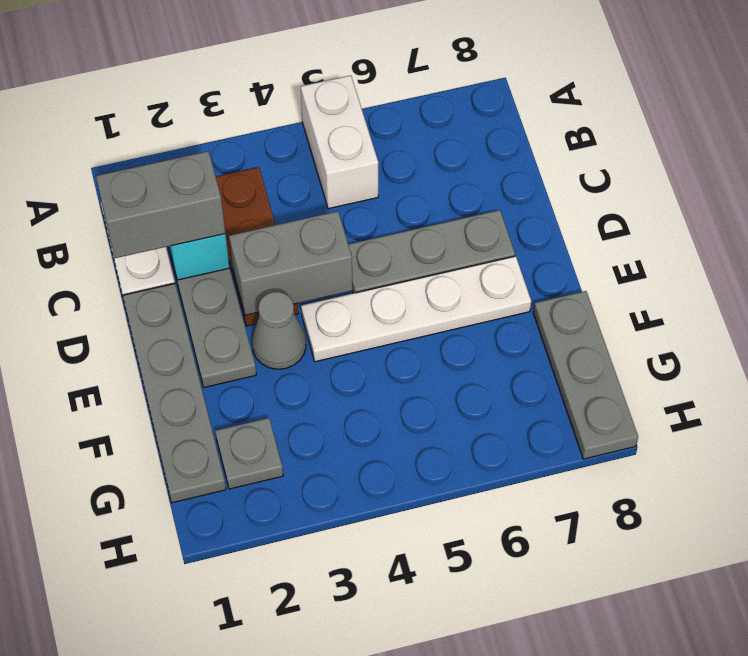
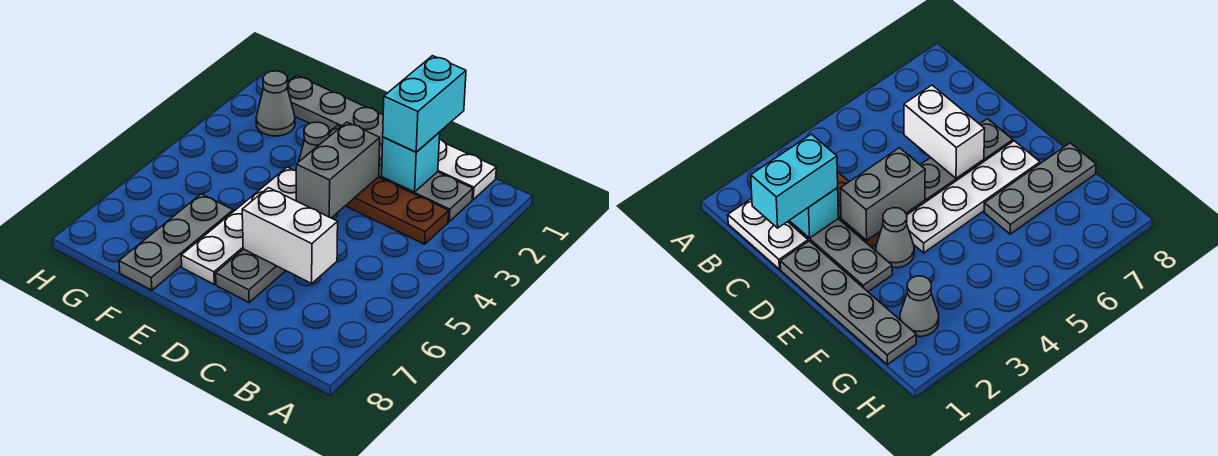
white brick A5:B5 level 1 -> white brick C6:D6 level 2
grey brick C1:C2 level 3 -> cyan brick C1:C2 level 3
grey plate F8:H8 level 1 -> grey plate F6:F8 level 1
grey plate G2 level 1 -> grey cone G2 level 1

